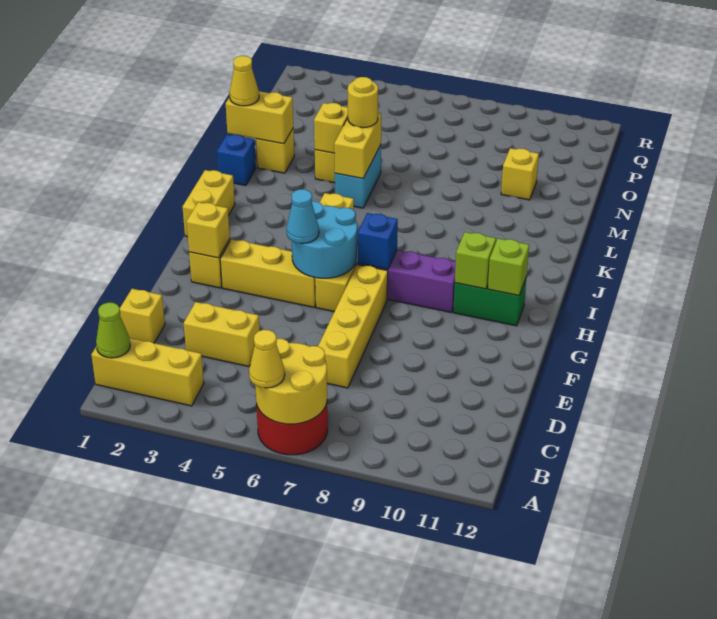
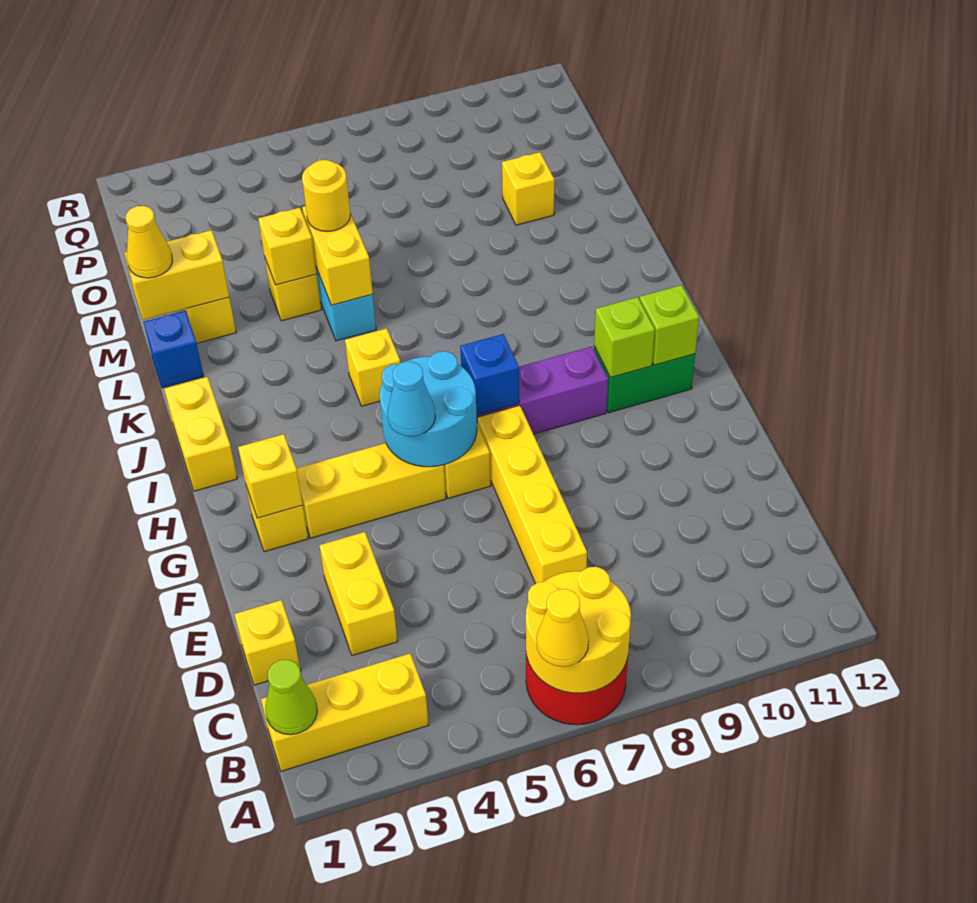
yellow brick D3:D4 level 1 -> yellow brick D3:E3 level 1

